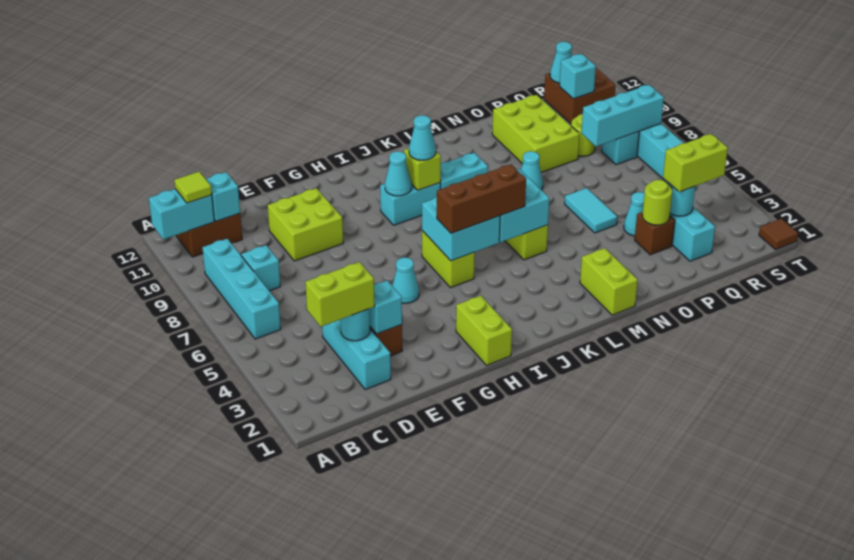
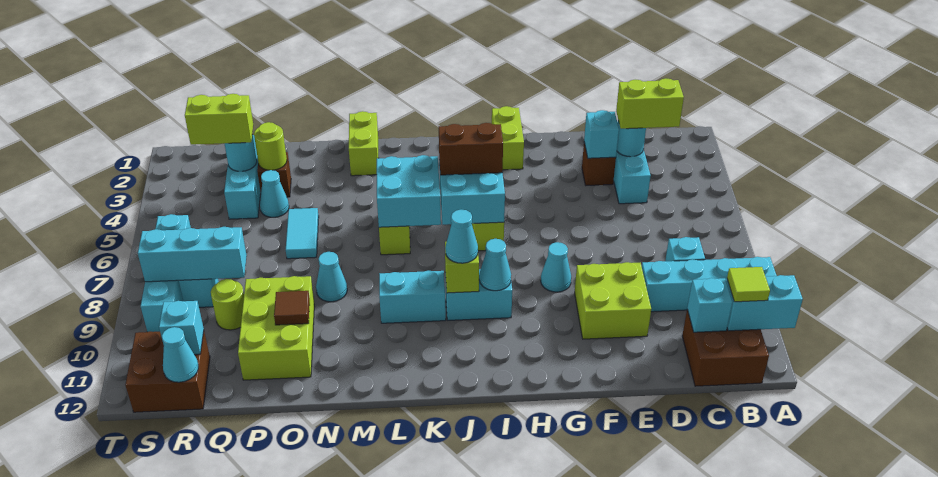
cyan brick B6:B9 level 1 -> cyan brick A9:D9 level 1
cyan cone G5 level 1 -> cyan cone G8 level 1
brown brick I5:K5 level 3 -> brown brick I5:J5 level 3
brown tile T1 level 1 -> brown tile O10 level 2

